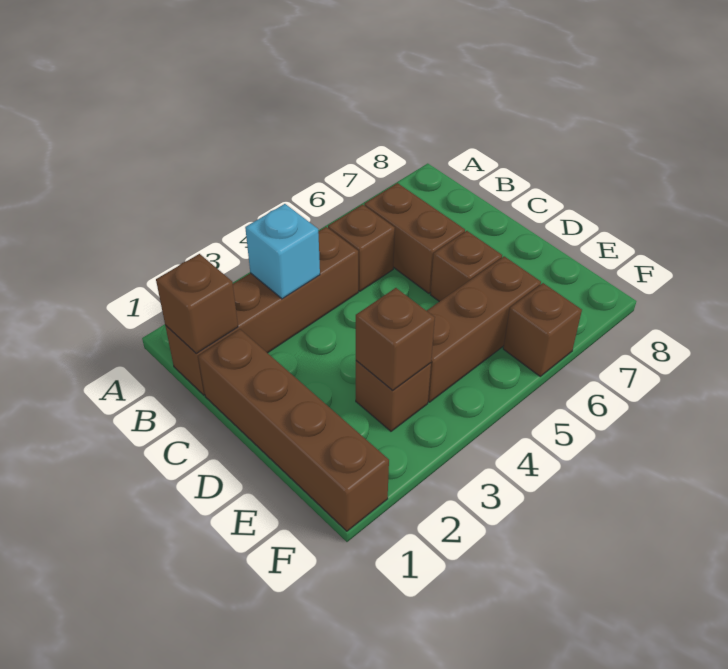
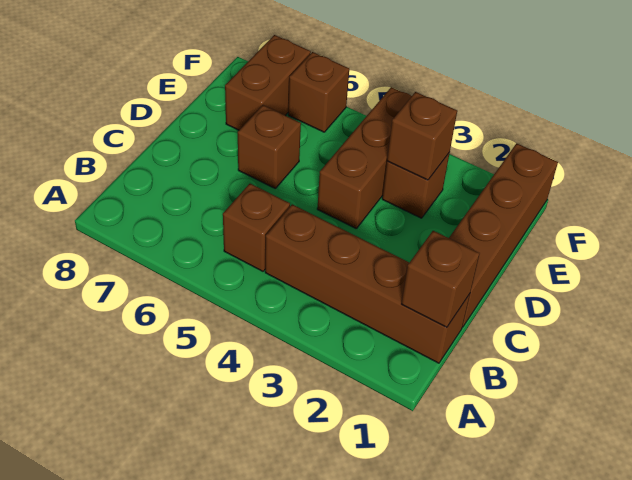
cyan brick B3 level 2 -> none
brown brick B6:C6 level 1 -> brown brick E7:F7 level 1
brown brick E4:E6 level 1 -> brown brick D4:F4 level 1

